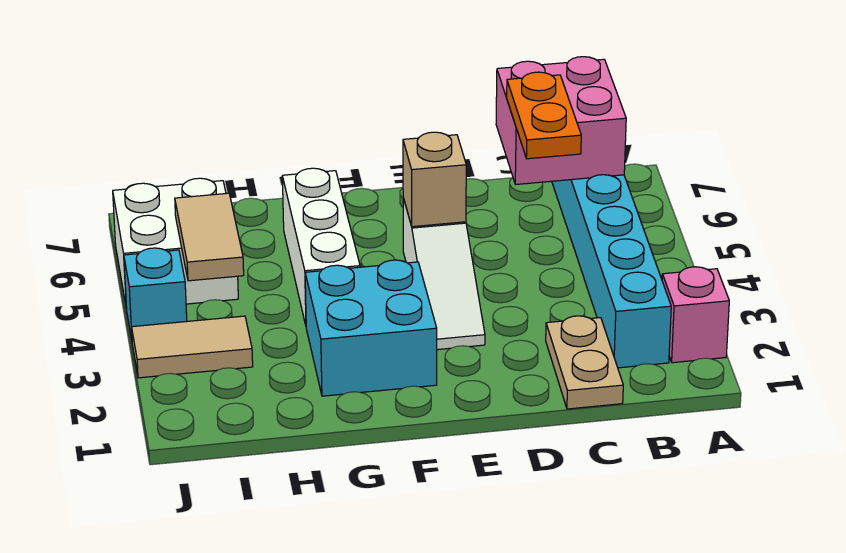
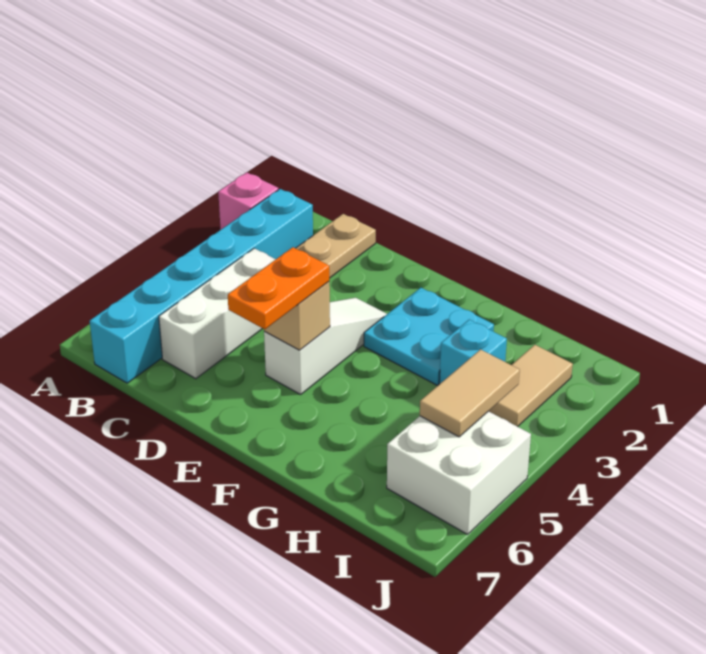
pink brick B6:C7 level 2 -> none
orange plate C5:C6 level 3 -> orange plate E5:E6 level 3
cyan brick F2:G3 level 1 -> cyan plate F2:G3 level 1
white brick G4:G6 level 1 -> white brick C4:C6 level 1
tan tile I3:J3 level 1 -> tan tile I2:I3 level 1
cyan brick J4 level 1 -> cyan brick H3 level 1

